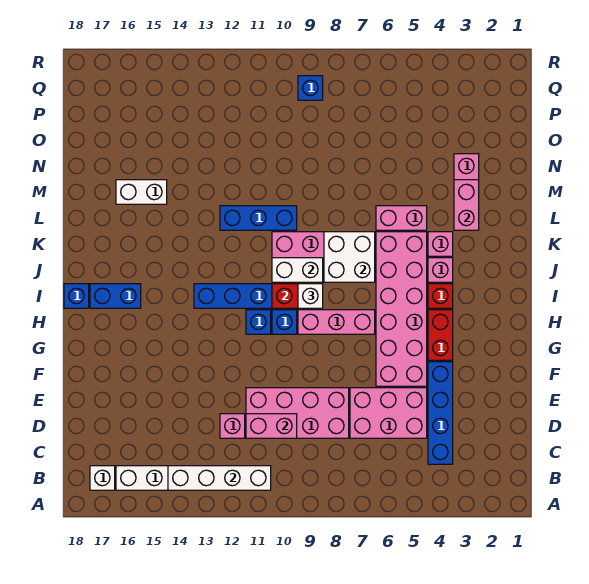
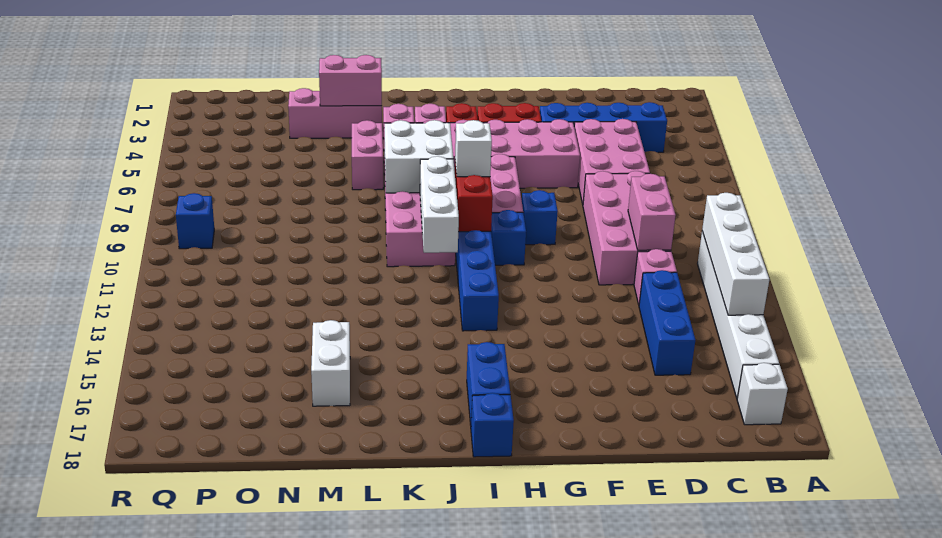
blue brick H11 level 1 -> blue brick G9 level 1
white brick J9:J10 level 2 -> white brick J9:J11 level 2
blue brick L10:L12 level 1 -> blue brick D13:D15 level 1

